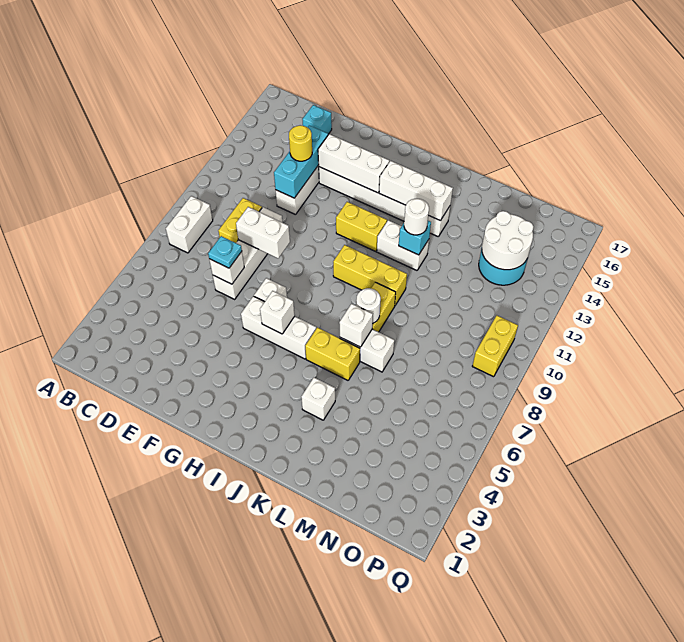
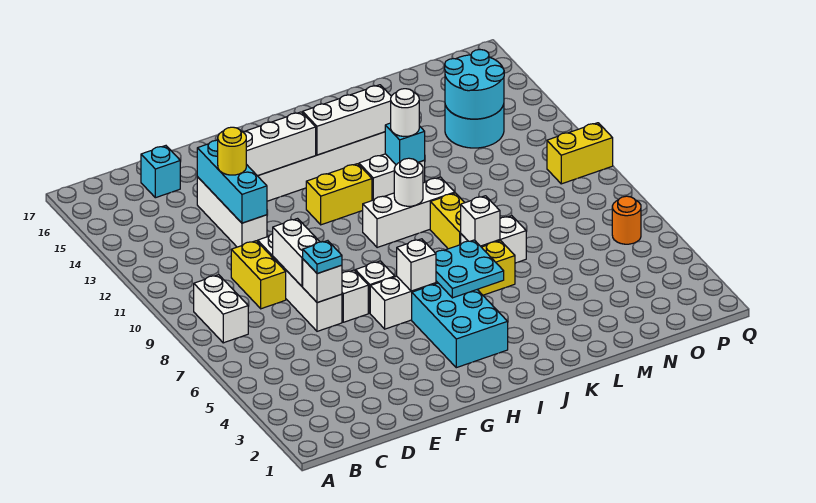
white brick E9:F9 level 2 -> white brick E8:E9 level 2
none -> cyan brick H3:I5 level 1
none -> cyan plate I5:J6 level 2
yellow brick I10:K10 level 1 -> white brick I10:K10 level 1
white brick K4 level 1 -> white brick F7 level 1
white round brick K8 level 2 -> white round brick J10 level 2
white round brick N13:O14 level 2 -> cyan round brick N13:O14 level 2
none -> orange round brick P6 level 1
yellow brick P9:P10 level 1 -> yellow brick P10:Q10 level 1

